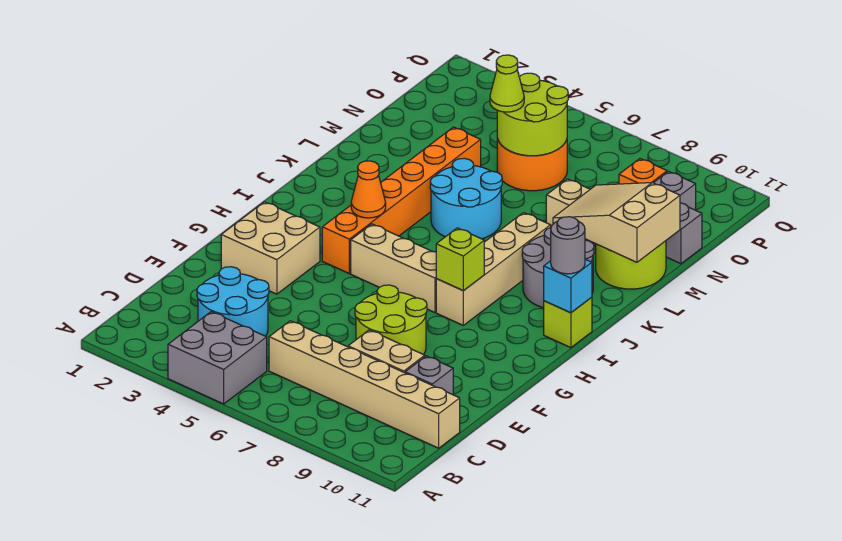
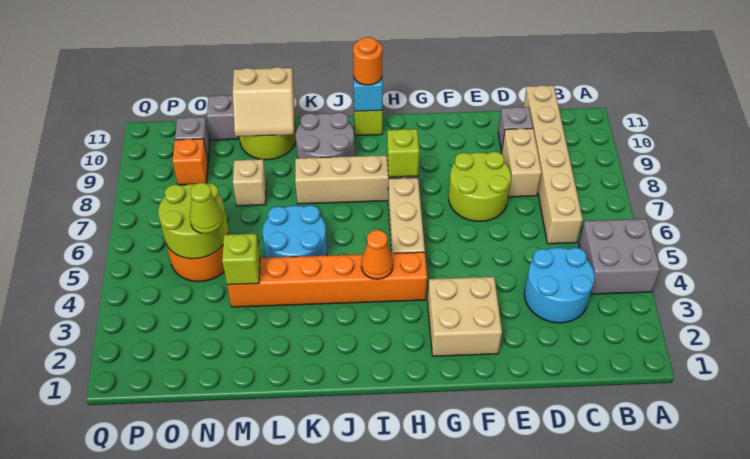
grey round brick I11 level 3 -> orange round brick I11 level 3
tan slope L9:M11 level 2 top 11 -> tan slope L10:M11 level 2 top 11
none -> lime brick M4 level 2

